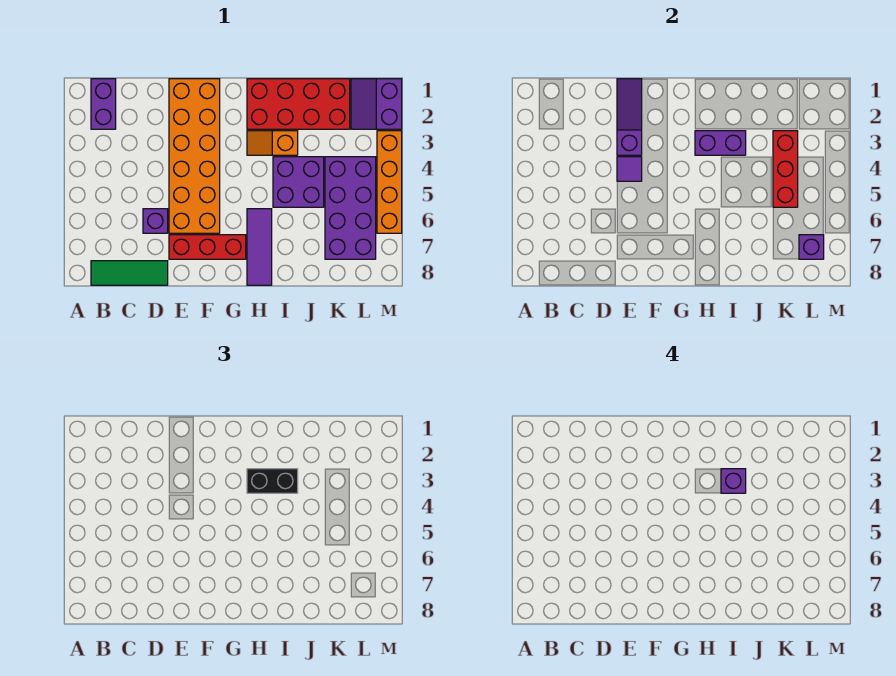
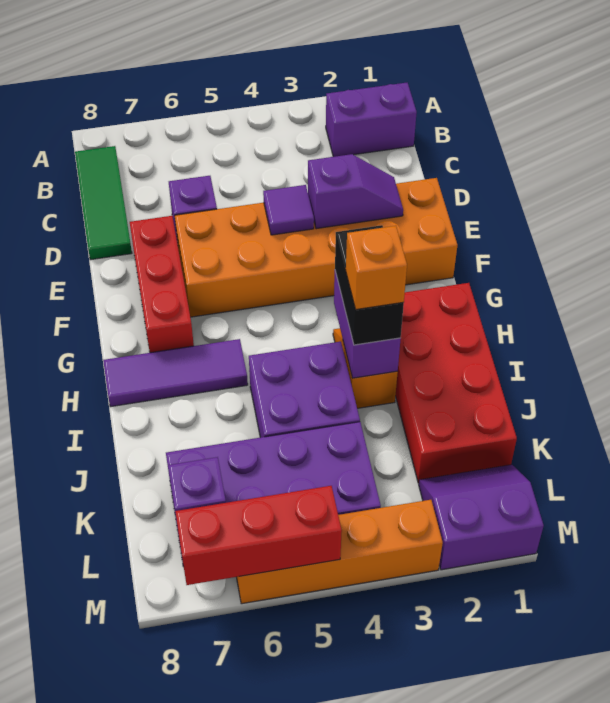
purple slope E1:E3 level 2 top 3 -> purple slope E2:E3 level 2 top 3
purple brick I3 level 4 -> orange brick I3 level 4
red brick K3:K5 level 2 -> red brick M5:M7 level 2

